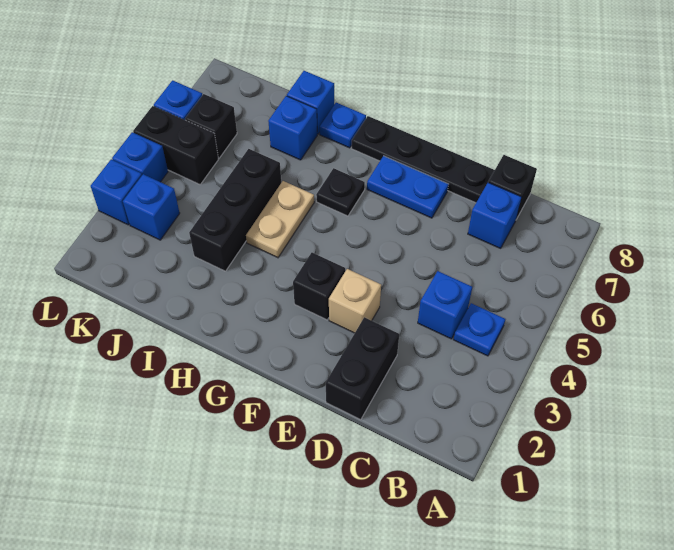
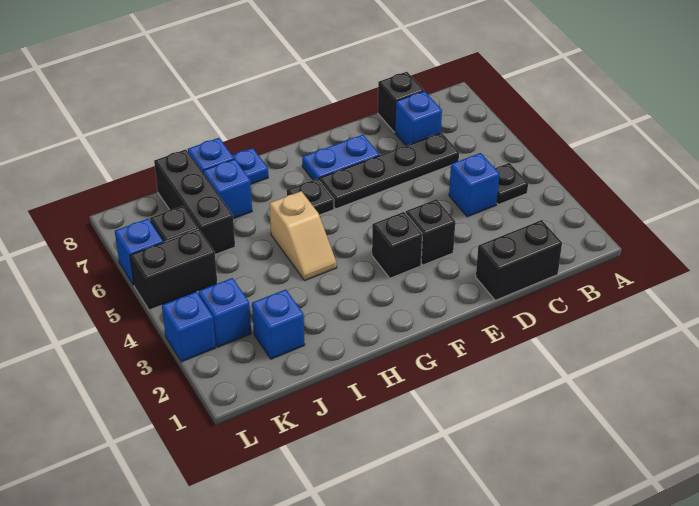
blue plate B4 level 1 -> black plate B4 level 1
black brick D1:D2 level 1 -> black brick C1:D1 level 1
black plate D8:G8 level 1 -> black plate C6:F6 level 1
tan brick E3 level 1 -> black brick E3 level 1
tan plate H4:H5 level 1 -> tan slope H4:H5 level 1 top 5
black brick I3:I5 level 1 -> black brick J6:J8 level 1
blue brick L4 level 1 -> blue brick J2 level 1

